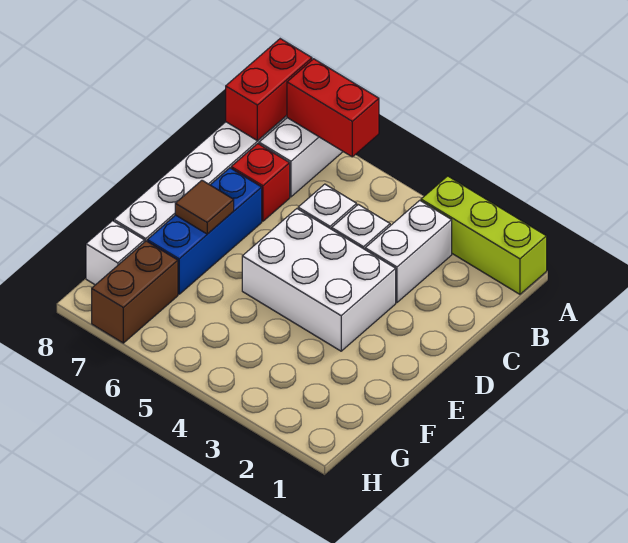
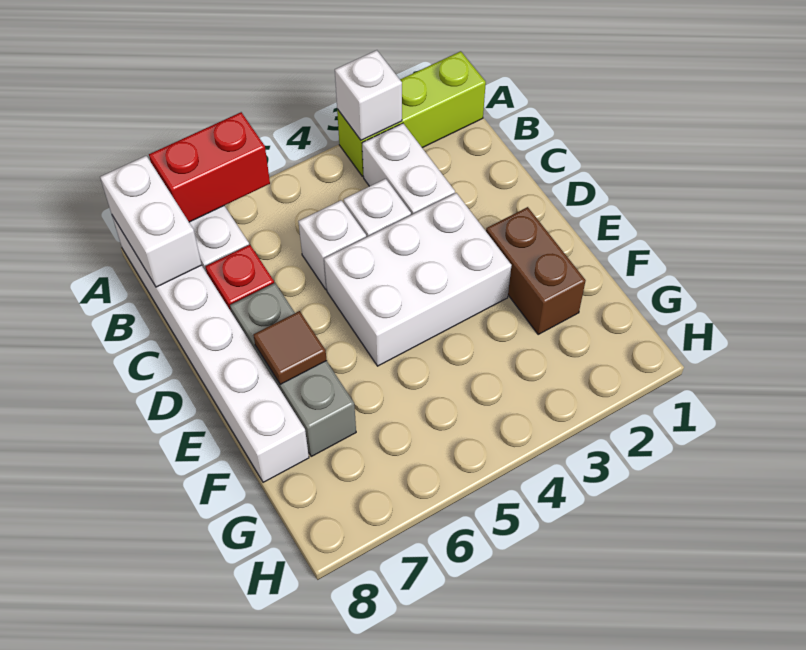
red brick A8:B8 level 2 -> white brick A8:B8 level 2
blue brick D7:F7 level 1 -> grey brick D7:F7 level 1
brown brick G7:H7 level 1 -> brown brick E2:F2 level 1
white brick G8 level 1 -> white brick A3 level 2

